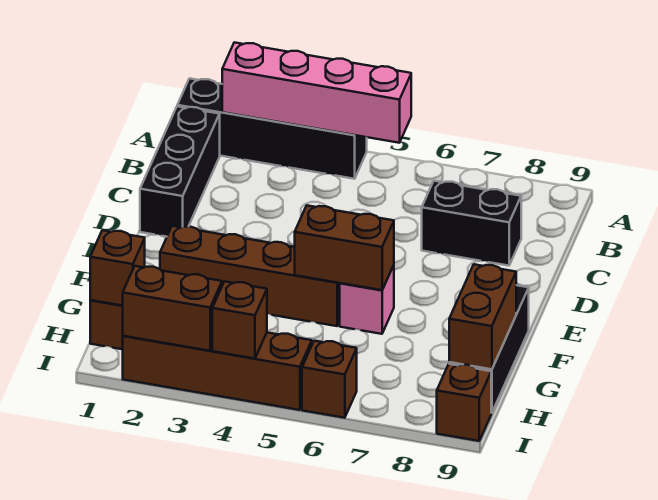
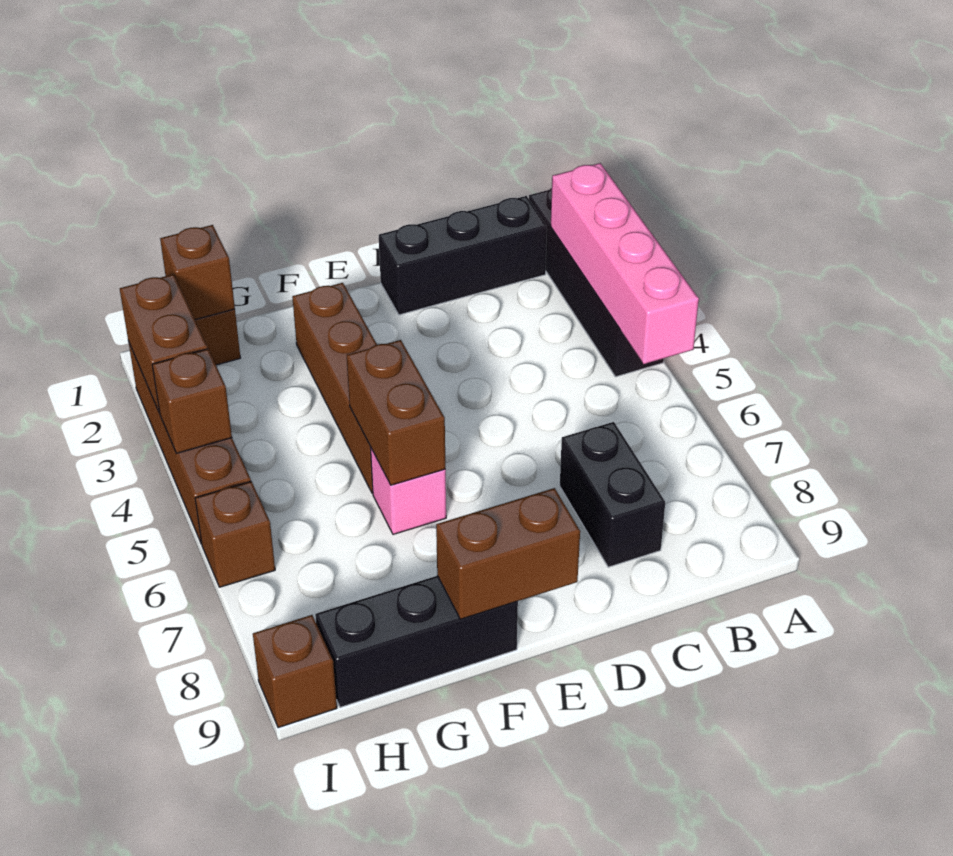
brown brick G9:H9 level 2 -> brown brick E9:F9 level 2

